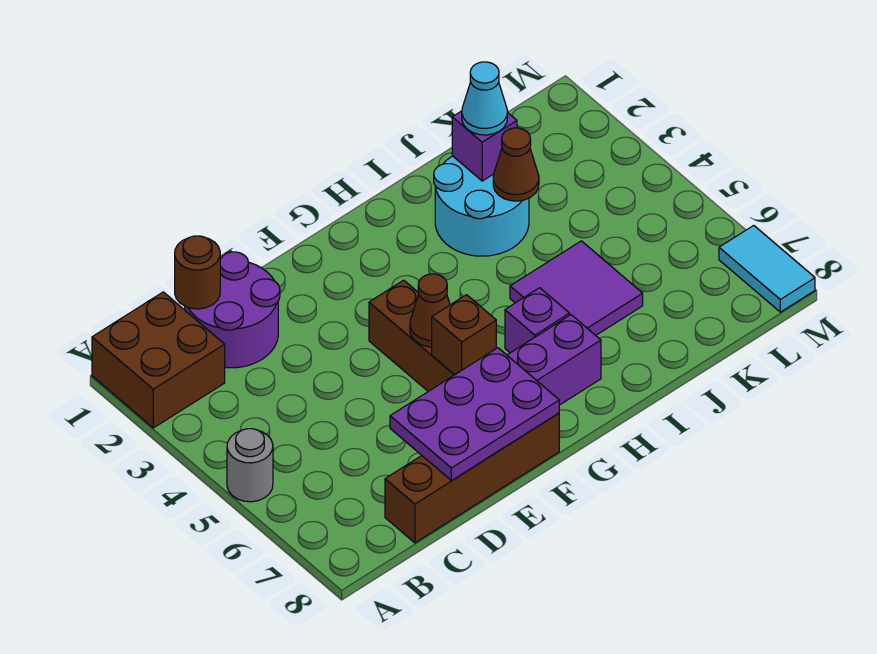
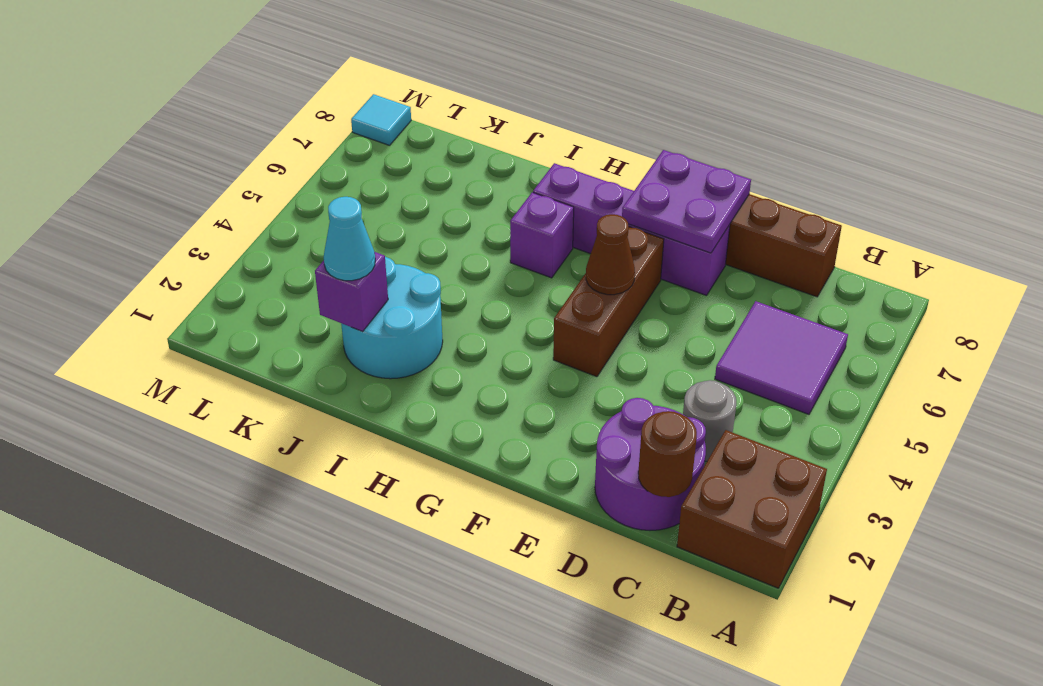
grey round brick A5 level 1 -> grey round brick C3 level 1
purple plate D7:F8 level 2 -> purple plate E7:F8 level 2
brown brick F6 level 2 -> none
purple tile I5:J6 level 1 -> purple tile B5:C6 level 1
brown cone J3 level 2 -> none
cyan tile M7:M8 level 1 -> cyan tile M8 level 1

